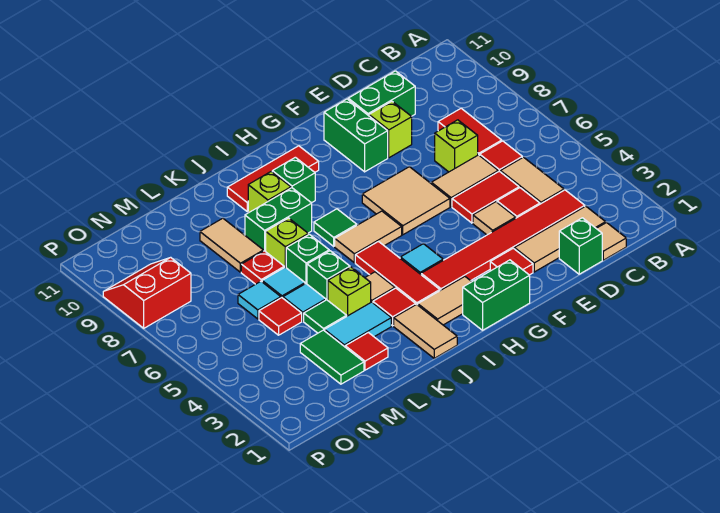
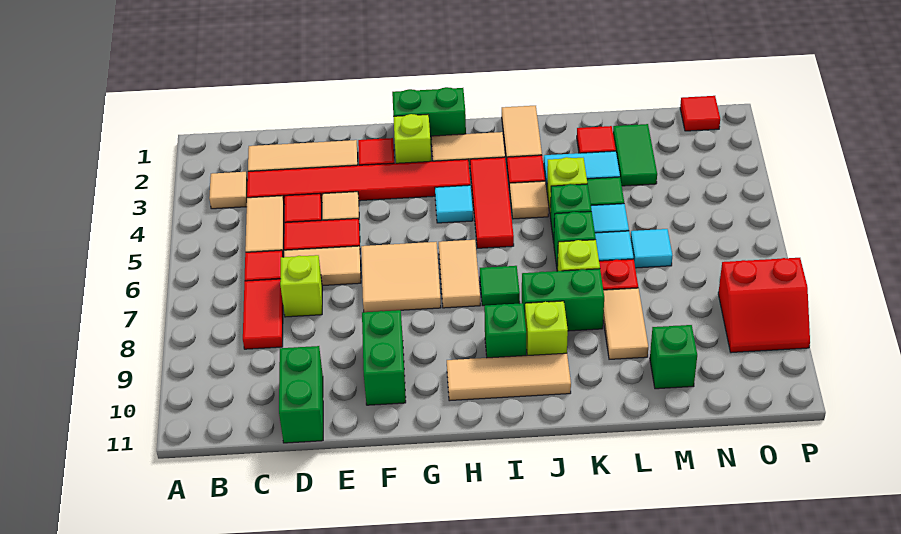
tan tile C1 level 1 -> tan tile B3 level 1
green brick D1 level 1 -> green brick M10 level 1
green brick D10:E10 level 1 -> green brick D10:D11 level 1
lime brick E9 level 1 -> lime brick G2 level 1
tan tile H6:I6 level 1 -> tan tile H6:H7 level 1
red tile H10:J10 level 1 -> tan tile H10:J10 level 1
red tile M5 level 1 -> red tile O1 level 1

